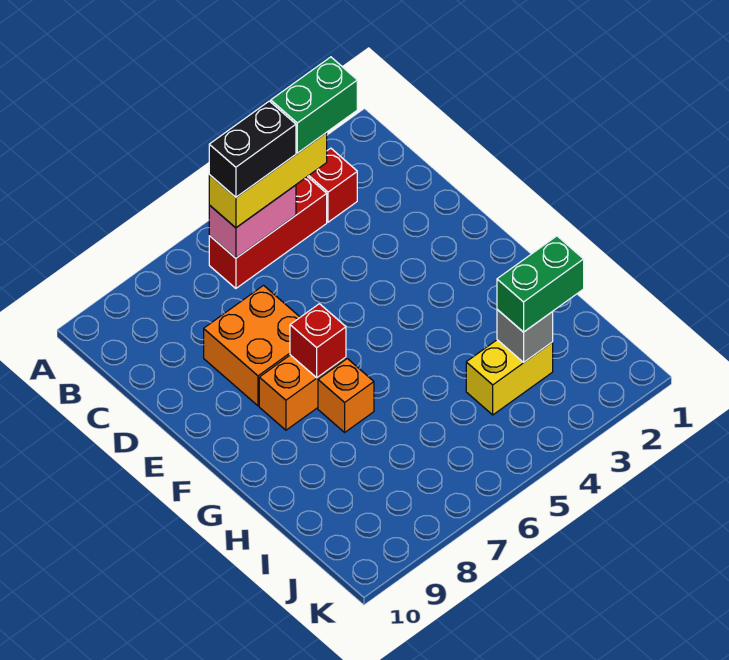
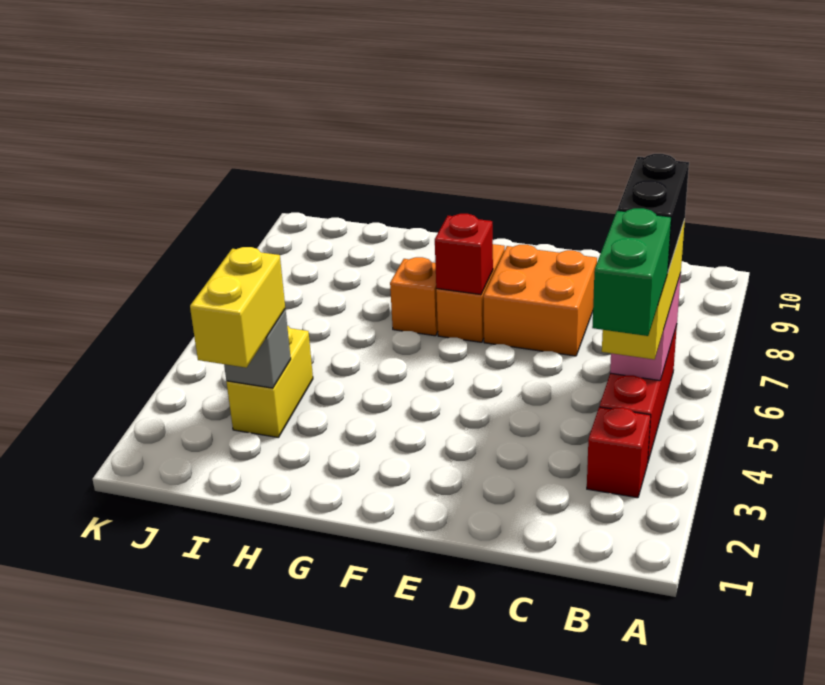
green brick I2:I3 level 3 -> yellow brick I2:I3 level 3

